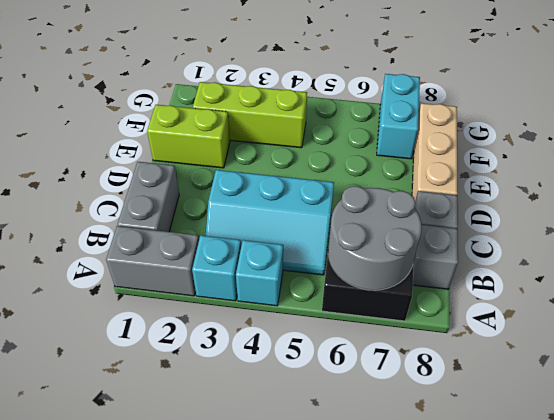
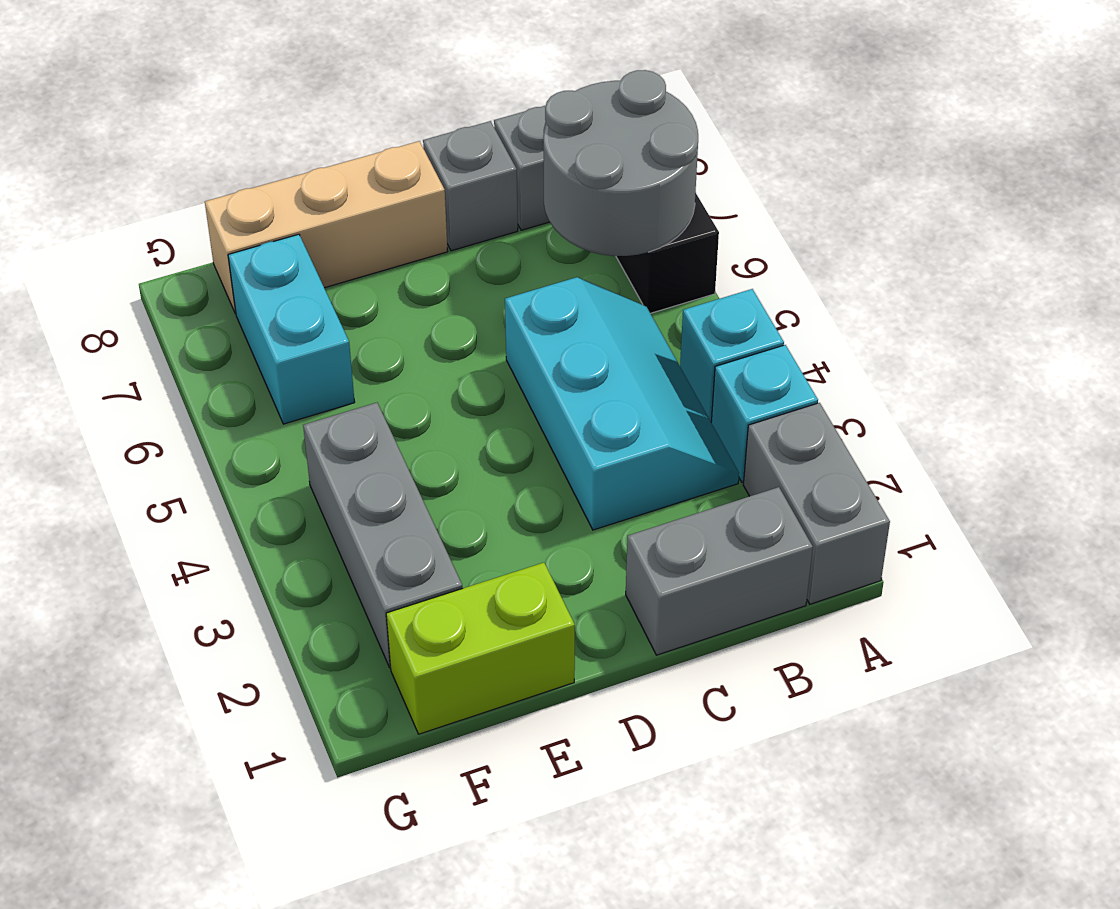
lime brick E1:E2 level 1 -> lime brick E1:F1 level 1
lime brick F2:F4 level 1 -> grey brick F2:F4 level 1
cyan brick F7:G7 level 1 -> cyan brick F6:F7 level 1

